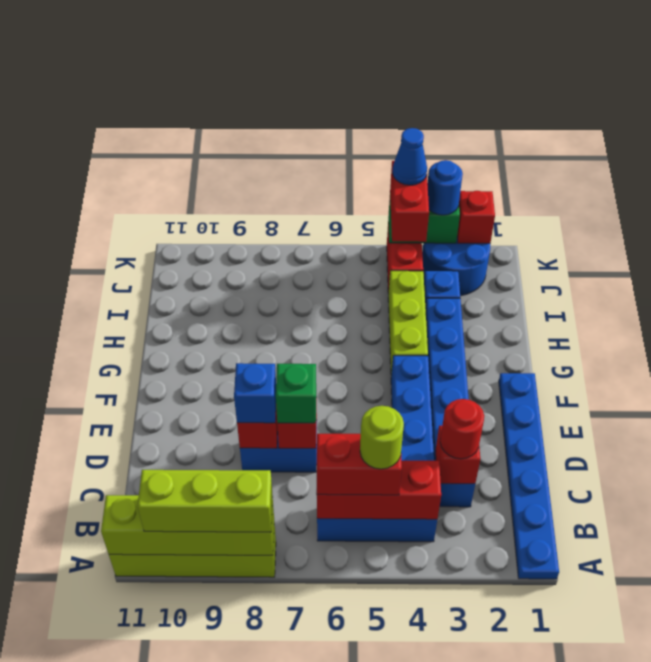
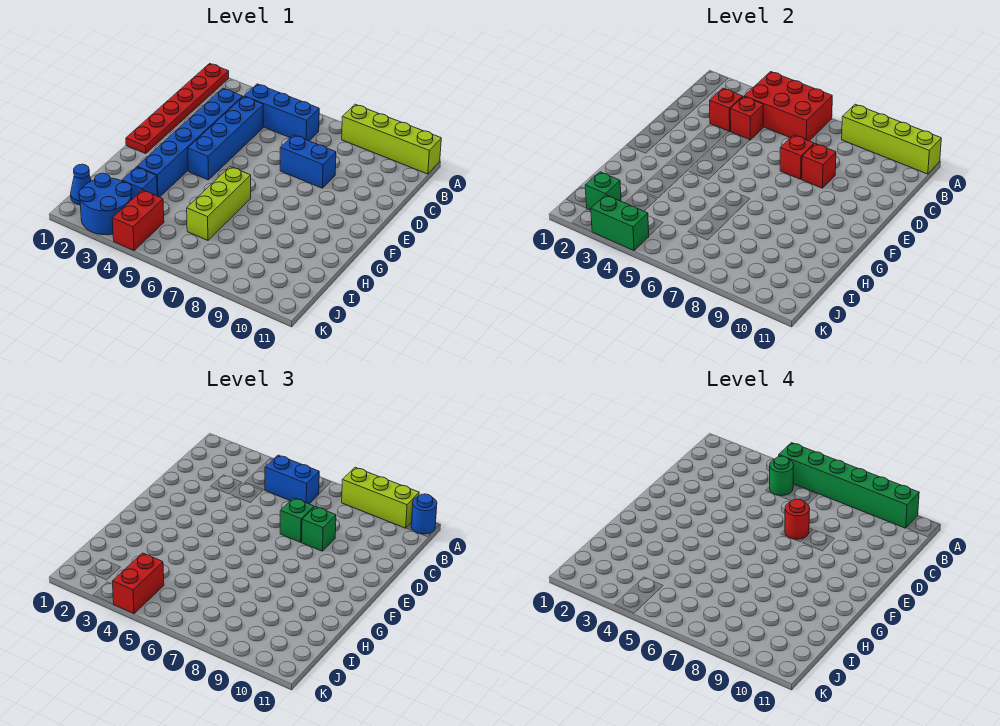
blue plate A1:F1 level 1 -> red plate A1:F1 level 1
none -> green brick A5:A10 level 4
red brick B4:B6 level 2 -> red brick A4:B6 level 2
red brick B5:B6 level 3 -> blue brick B5:B6 level 3
lime round brick B5 level 4 -> green round brick B5 level 4
red round brick C3 level 3 -> red round brick D7 level 4
blue brick D8 level 3 -> green brick D8 level 3
lime brick G4:I4 level 1 -> lime brick G6:I6 level 1
none -> green brick J2 level 2
red brick K2 level 2 -> red brick C4 level 2
blue round brick K3 level 3 -> blue round brick A11 level 3
blue cone K4 level 4 -> blue cone J1 level 1

